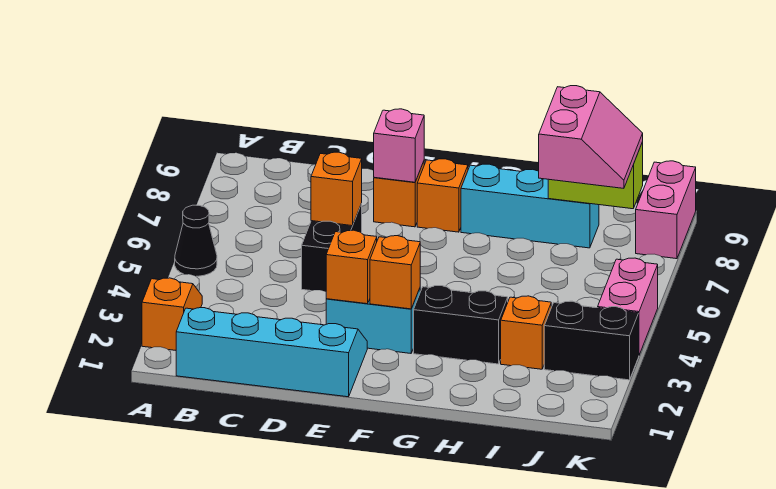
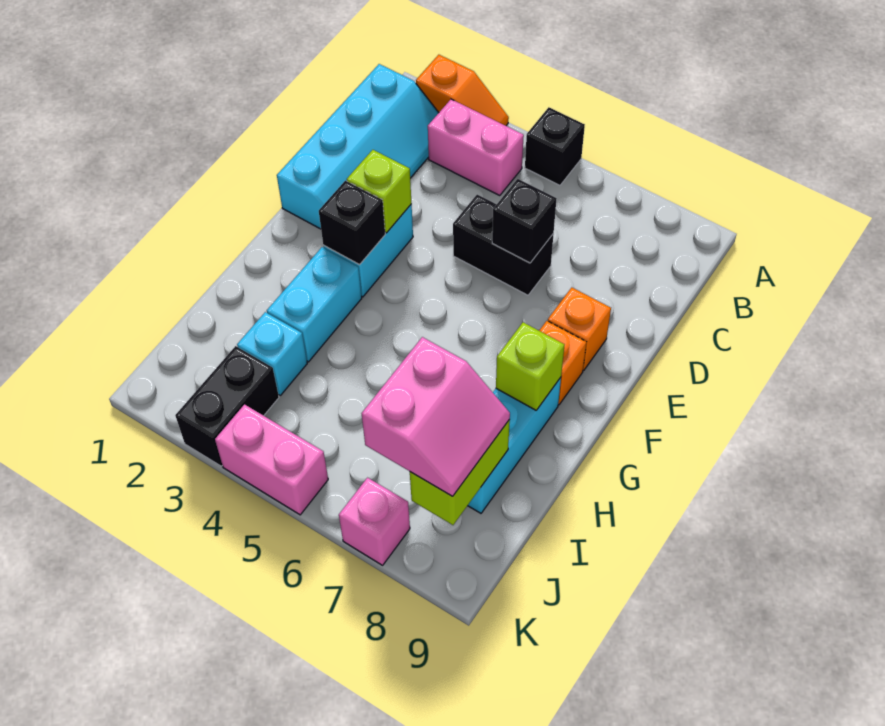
black cone A5 level 1 -> black brick A5 level 1
orange brick D6 level 2 -> black brick D6 level 2
orange brick E3 level 2 -> lime brick E3 level 2
pink brick E8 level 2 -> pink brick K7 level 1
orange brick F3 level 2 -> black brick F3 level 2
black brick G3:H3 level 1 -> cyan brick G3:H3 level 1
none -> lime brick G8 level 2
orange brick I3 level 1 -> cyan brick I3 level 1
pink slope I7:J8 level 3 top I -> pink slope I7:J8 level 3 top 7
pink brick K8:K9 level 1 -> pink brick B3:B4 level 1

